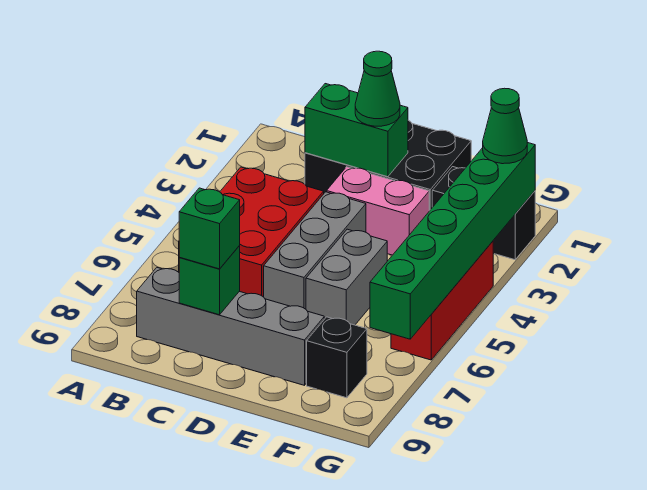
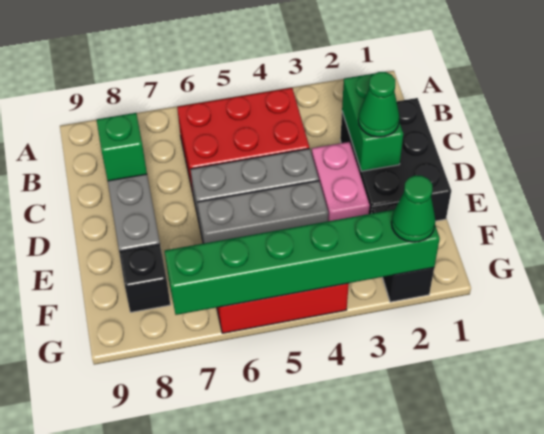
green brick C8 level 3 -> none
grey brick E5:E6 level 1 -> grey brick E4:E6 level 1

